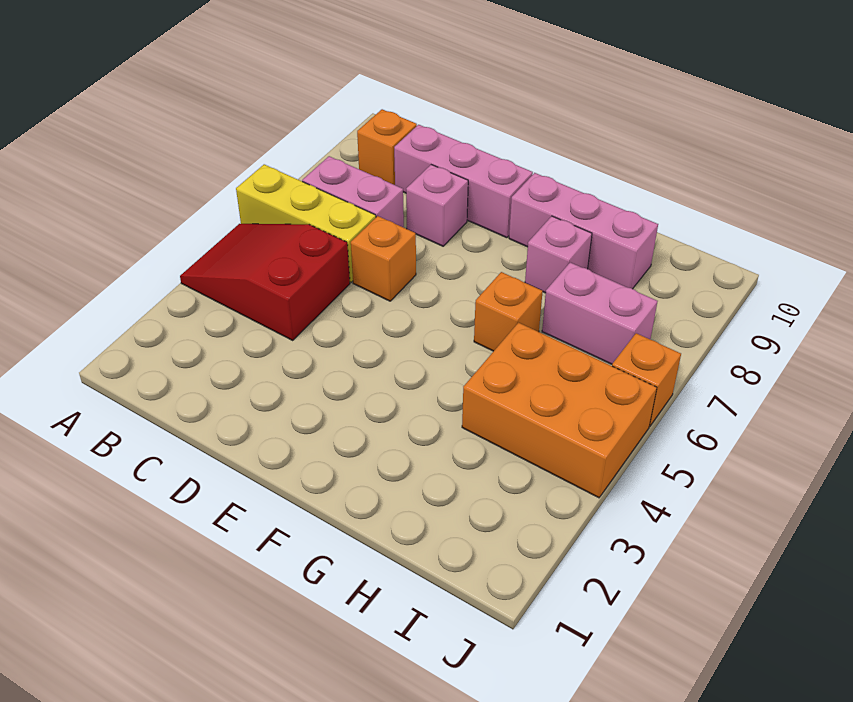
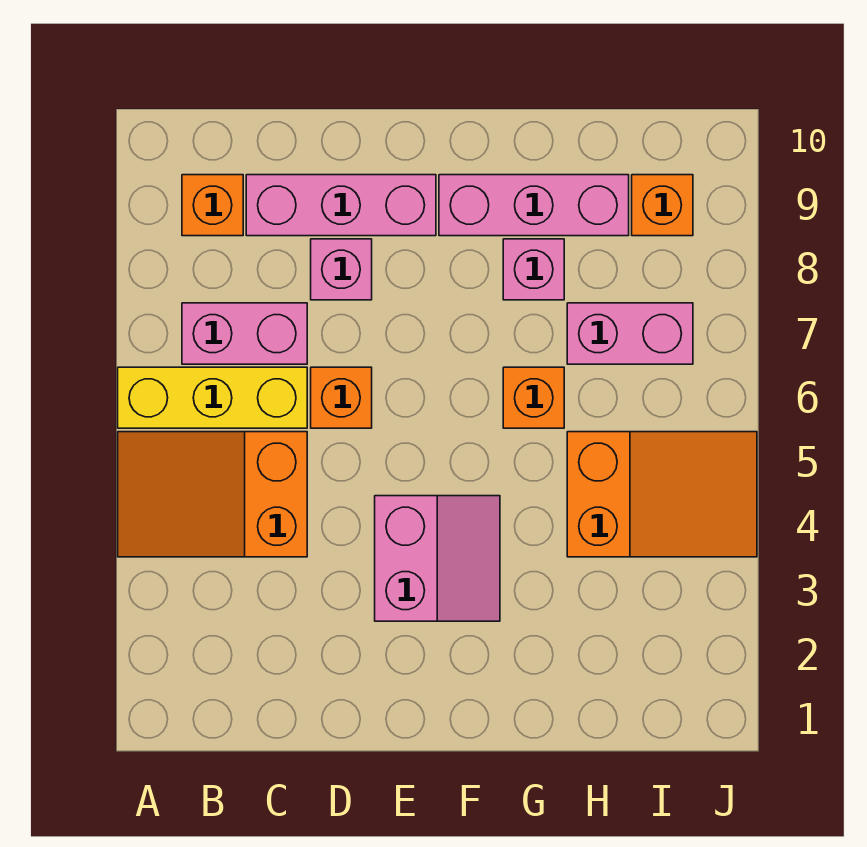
red slope A4:C5 level 1 top C -> orange slope A4:C5 level 1 top C
none -> pink slope E3:F4 level 1 top E
orange brick H4:J5 level 1 -> orange slope H4:J5 level 1 top H
orange brick J6 level 1 -> orange brick I9 level 1

